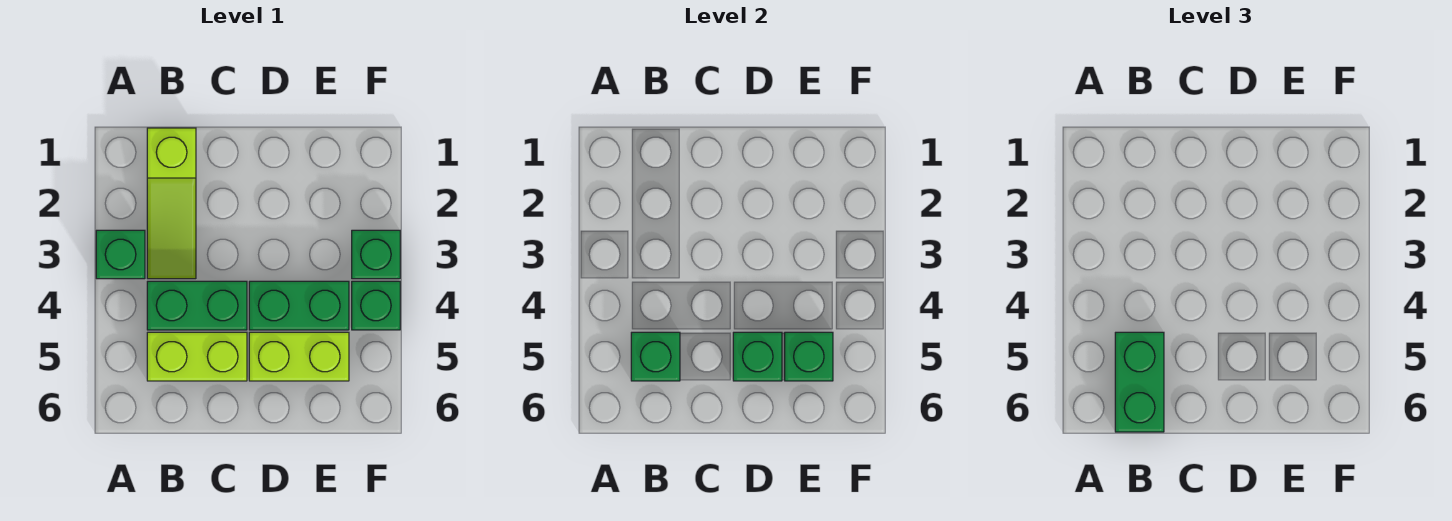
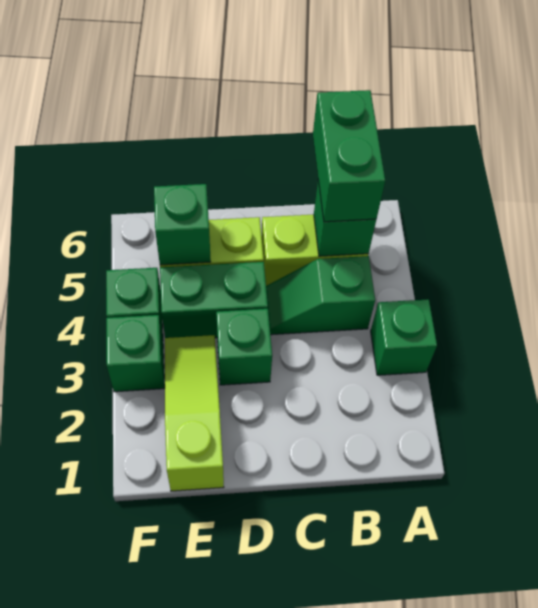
lime slope B1:B3 level 1 top 1 -> lime slope E1:E3 level 1 top 1
green brick B4:C4 level 1 -> green slope B4:C4 level 1 top B
green brick D5 level 2 -> green brick D3 level 1

